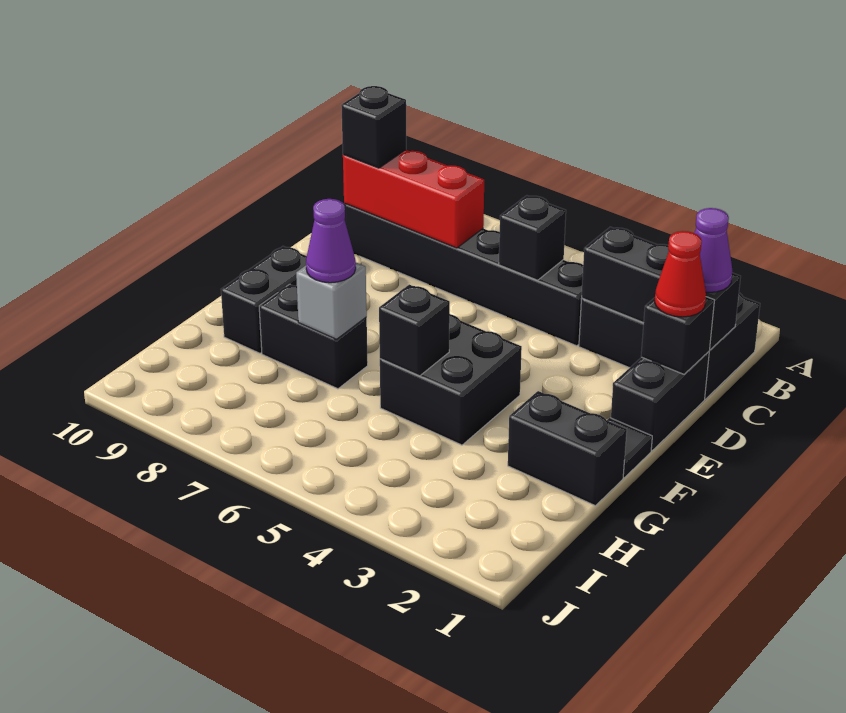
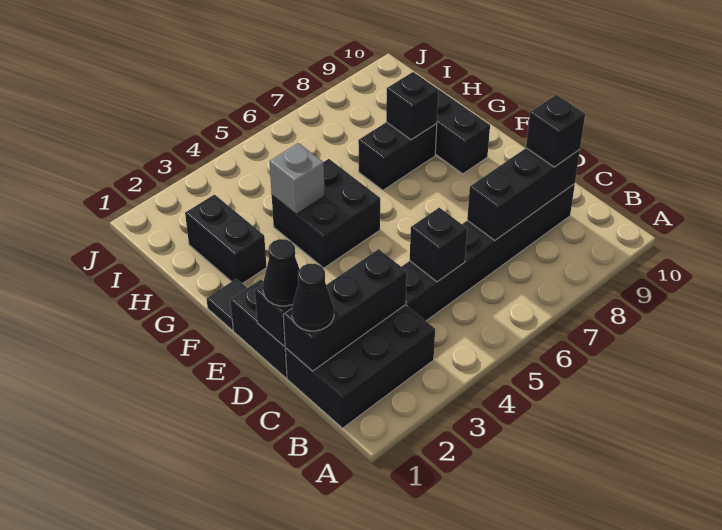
purple cone C1 level 3 -> black cone C1 level 3
red brick C7:C9 level 2 -> black brick C7:C9 level 2
red cone D1 level 3 -> black cone D1 level 3
black brick G1:G2 level 1 -> black brick G2:H2 level 1
black brick G5 level 2 -> black brick G8 level 2
grey brick G7 level 2 -> grey brick G4 level 2
purple cone G7 level 3 -> none

